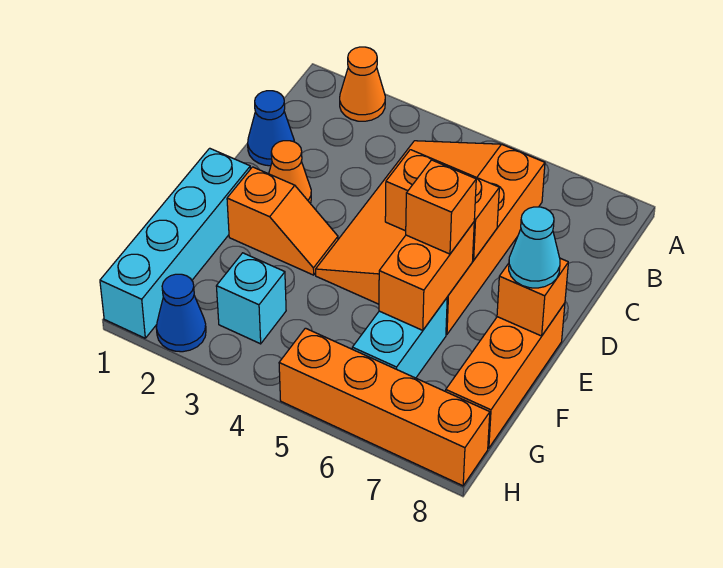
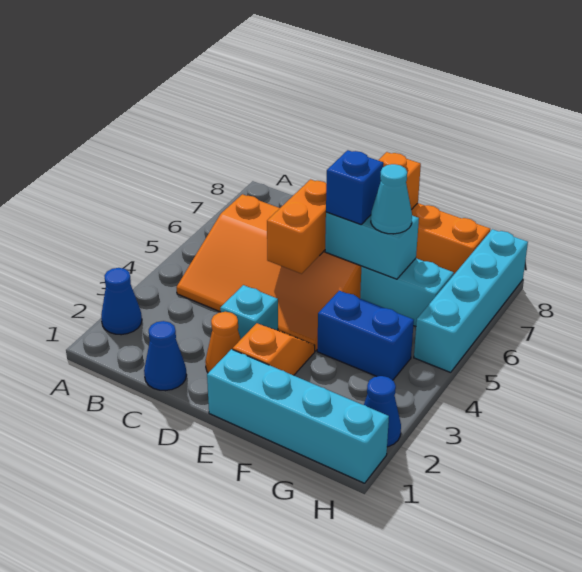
orange cone A2 level 1 -> blue cone A2 level 1
orange brick E6:F6 level 2 -> cyan brick E6:F6 level 2
orange brick E6 level 3 -> blue brick E6 level 3
cyan cone E8 level 3 -> cyan cone F6 level 3
none -> blue brick F4:G4 level 1
cyan brick G3 level 1 -> cyan brick D3 level 1
orange brick H5:H8 level 1 -> cyan brick H5:H8 level 1

